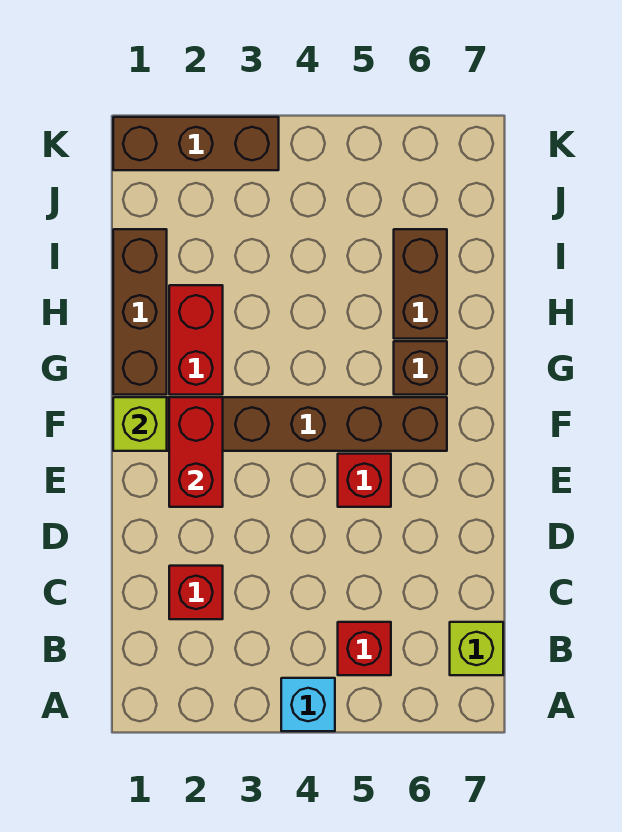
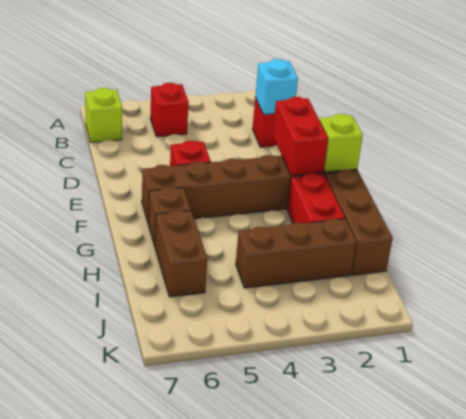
cyan brick A4 level 1 -> cyan brick C2 level 2
brown brick K1:K3 level 1 -> brown brick I2:I4 level 1

